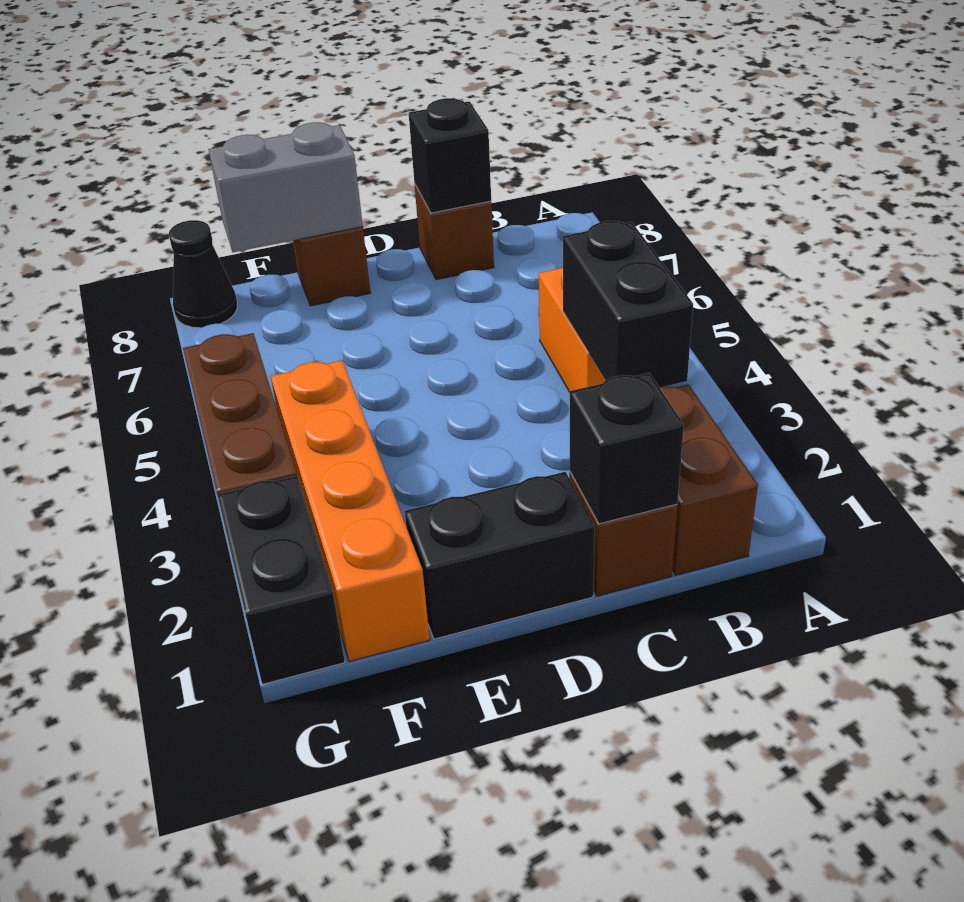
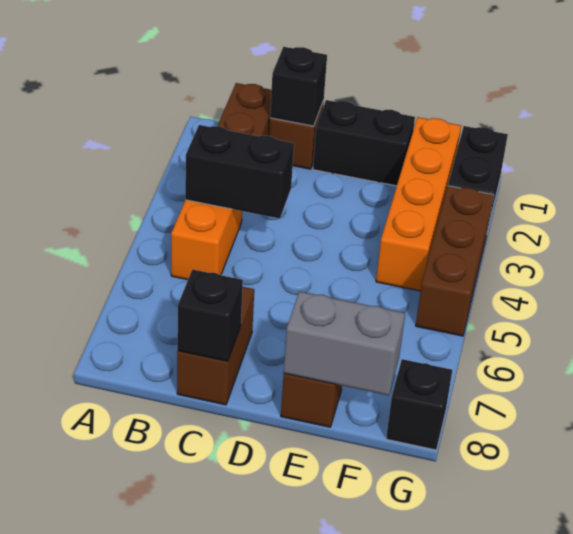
black brick B3:B4 level 2 -> black brick B4:C4 level 2
brown brick C8 level 1 -> brown brick C7:C8 level 1
black cone G8 level 1 -> black brick G8 level 1

